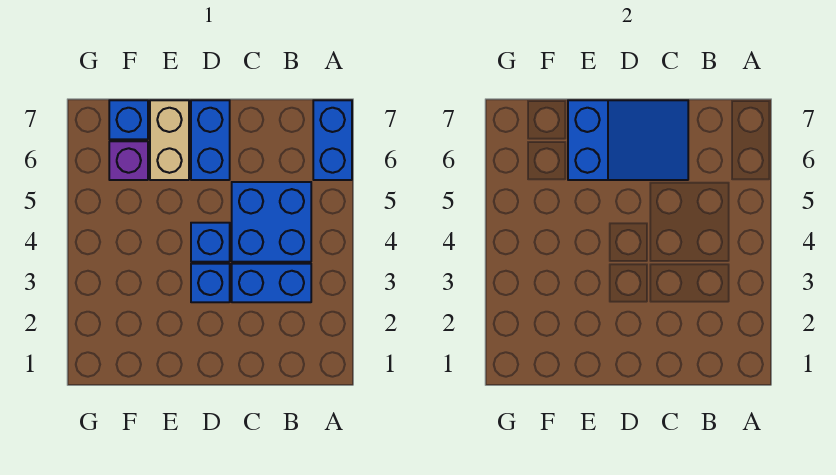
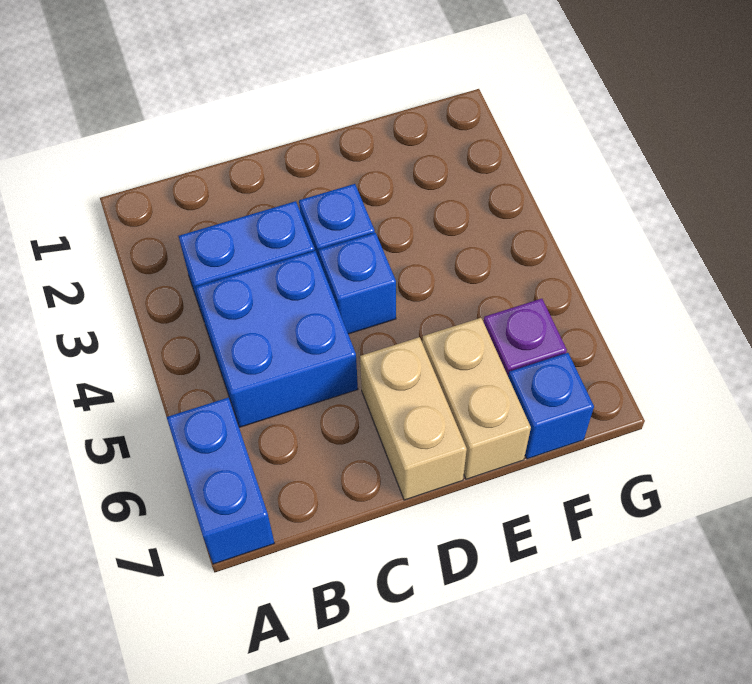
blue slope C6:E7 level 2 top E -> none
blue brick D6:D7 level 1 -> tan brick D6:D7 level 1

